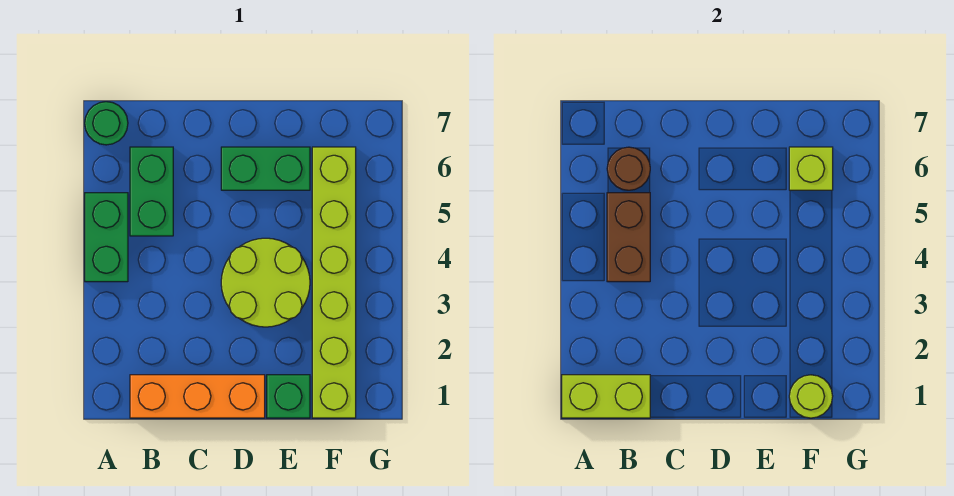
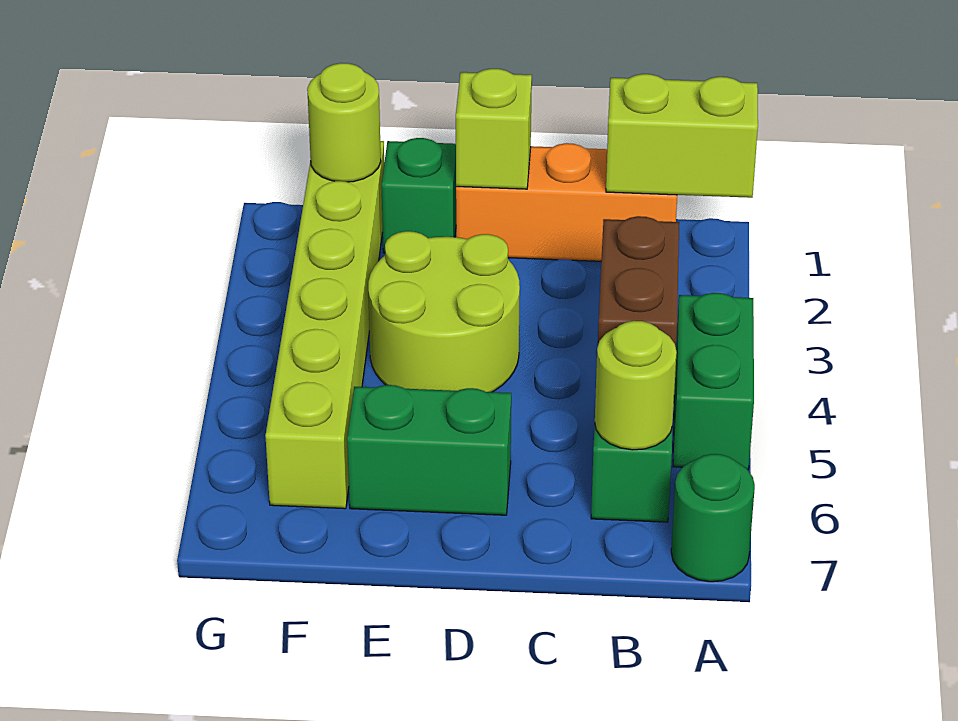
brown round brick B6 level 2 -> lime round brick B6 level 2
lime brick F6 level 2 -> lime brick D1 level 2

